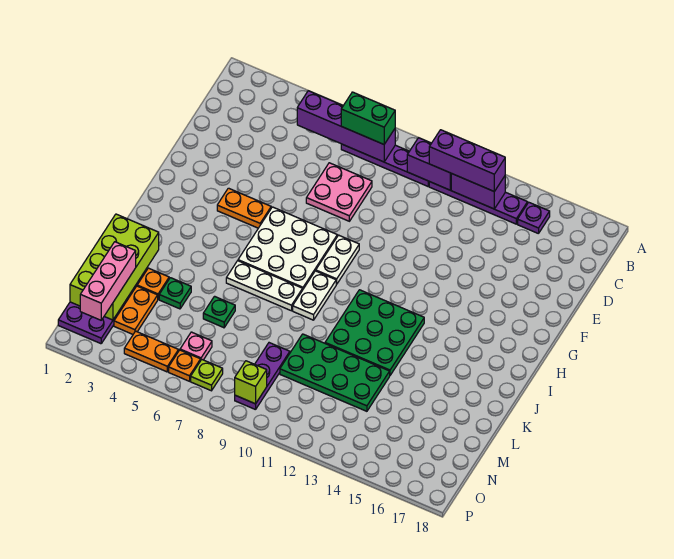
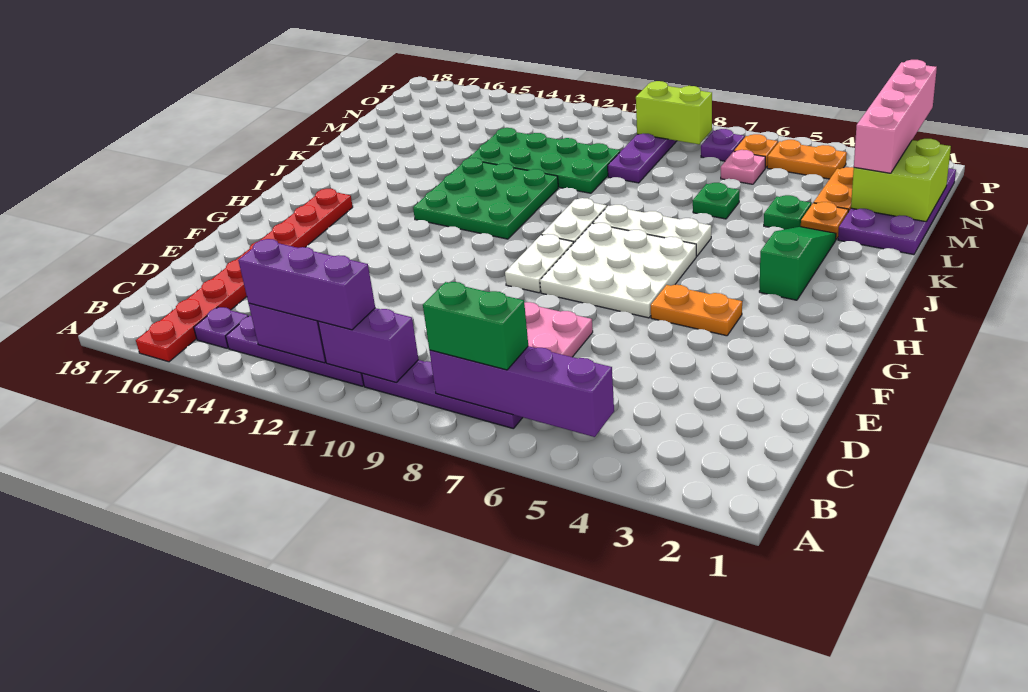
none -> red plate A16:H16 level 1
none -> green slope I3:K3 level 1 top I
lime brick K1:N2 level 2 -> lime brick M1:N2 level 2
pink brick M2:O2 level 3 -> pink brick M2:P2 level 3
lime plate O7 level 1 -> purple plate O7 level 1
lime brick O9 level 2 -> lime brick O8:O9 level 2

